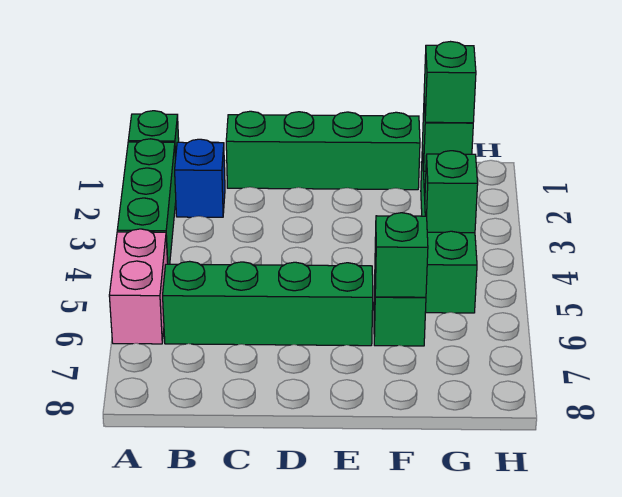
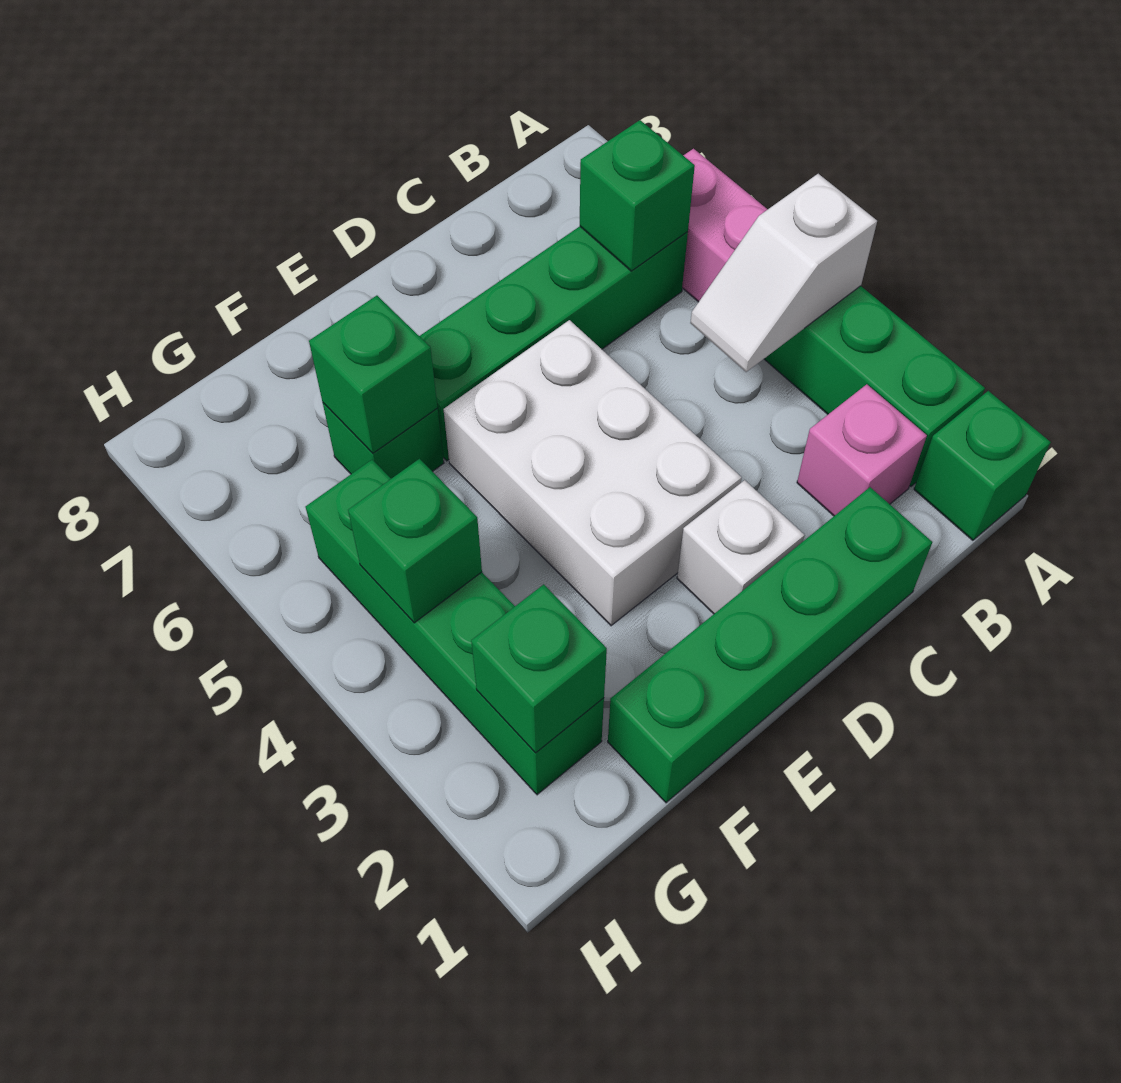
none -> white slope A4:B4 level 2 top A
blue brick B2 level 1 -> pink brick B2 level 1
none -> white brick D2 level 1
none -> white brick D3:E5 level 1
green brick G2 level 3 -> green brick B6 level 2

